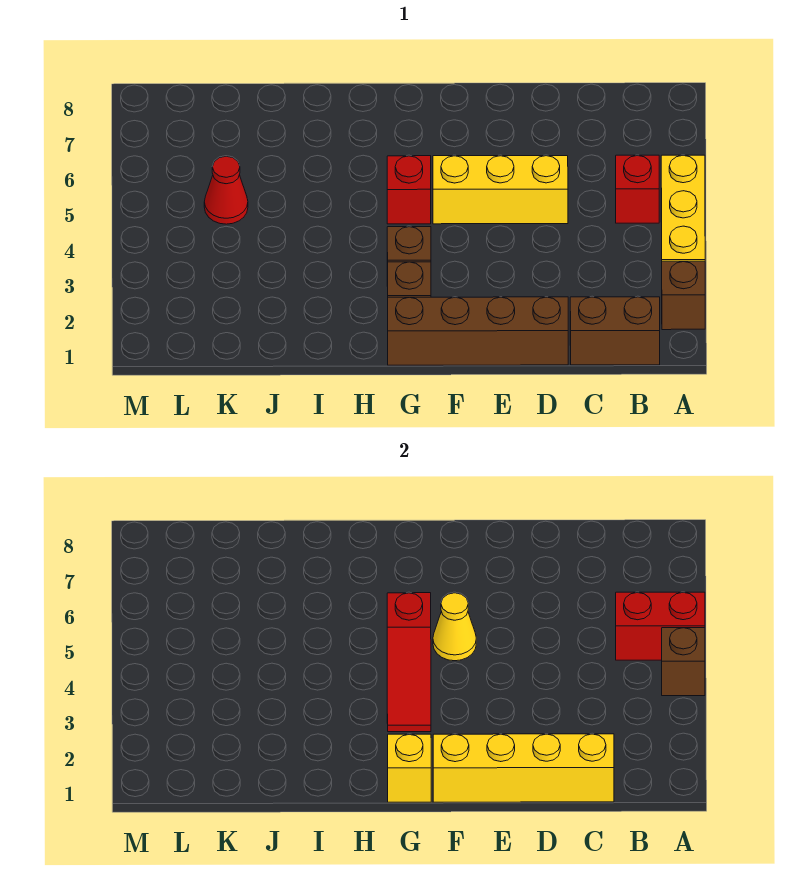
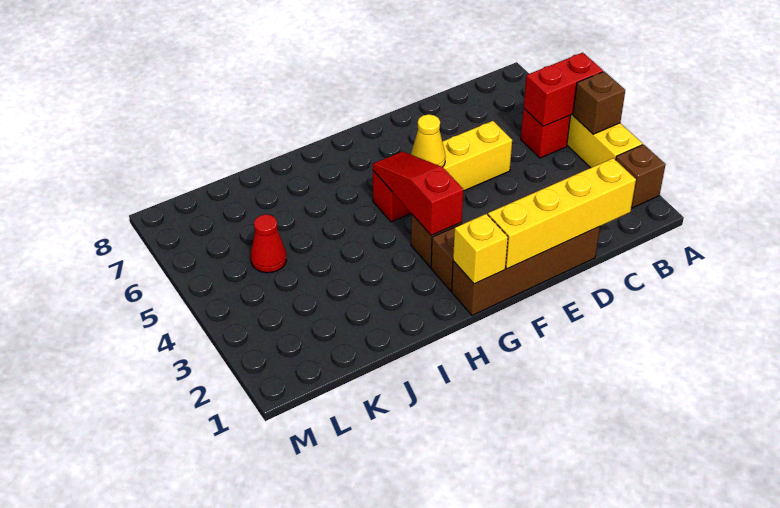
brown brick B1:C1 level 1 -> none
red slope G3:G5 level 2 top 5 -> red slope G3:G5 level 2 top 3

